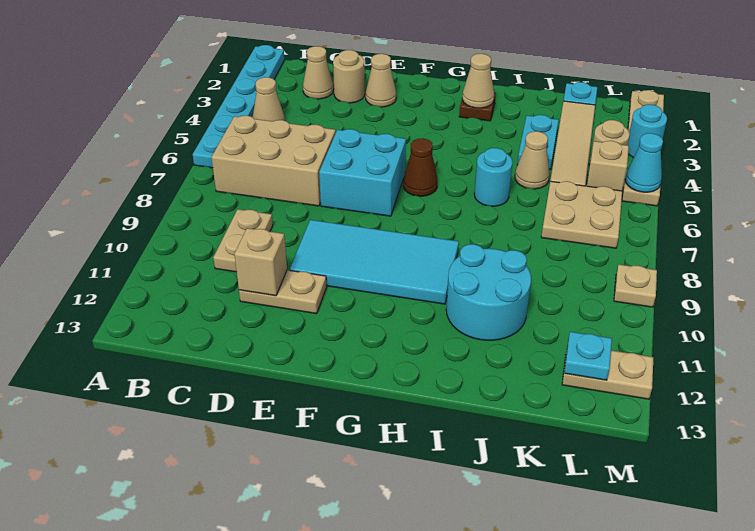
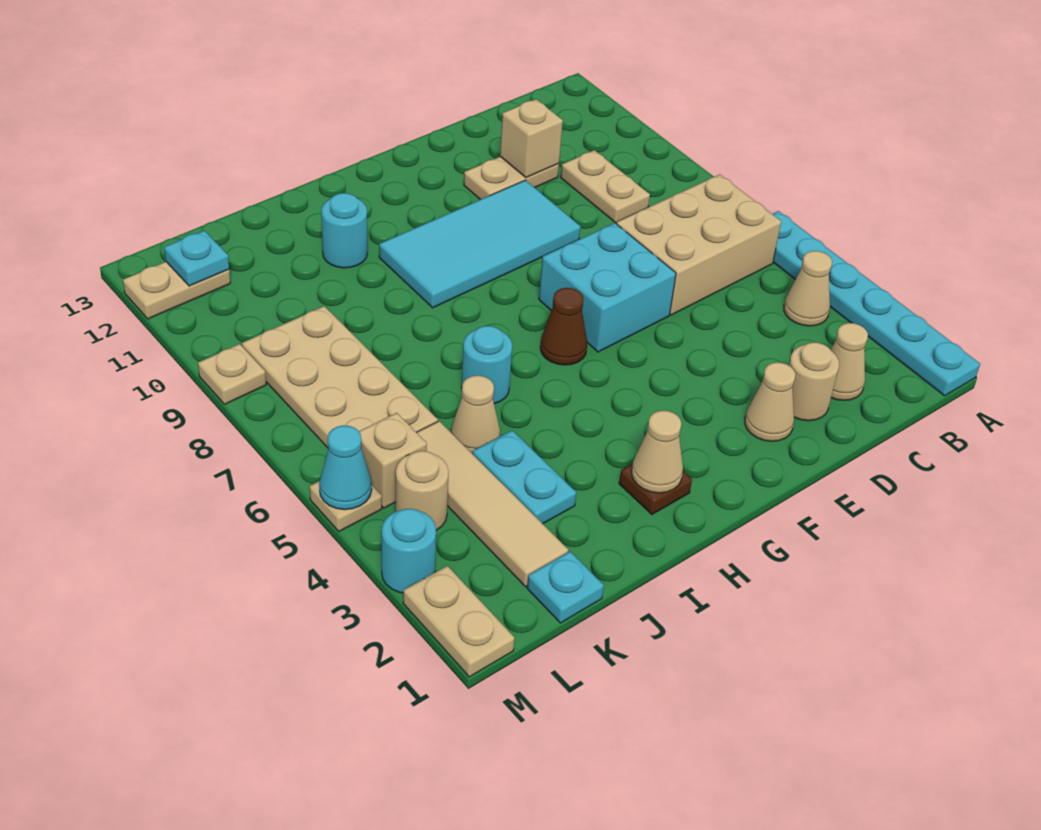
cyan round brick I10:J11 level 1 -> cyan round brick I11 level 1
tan plate K6:L7 level 1 -> tan plate K6:L9 level 1

